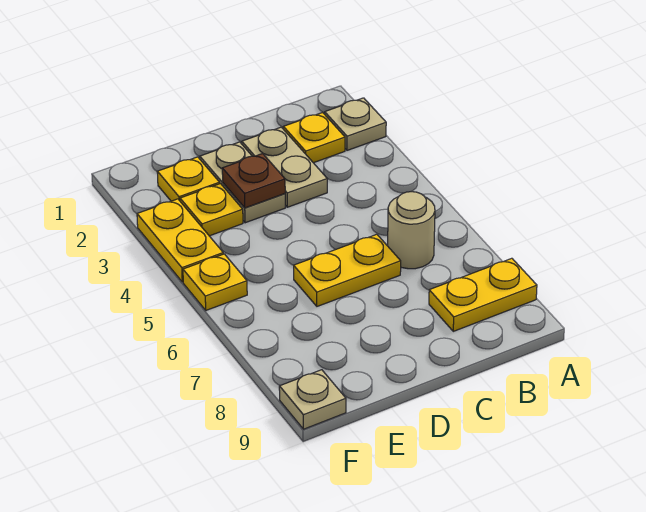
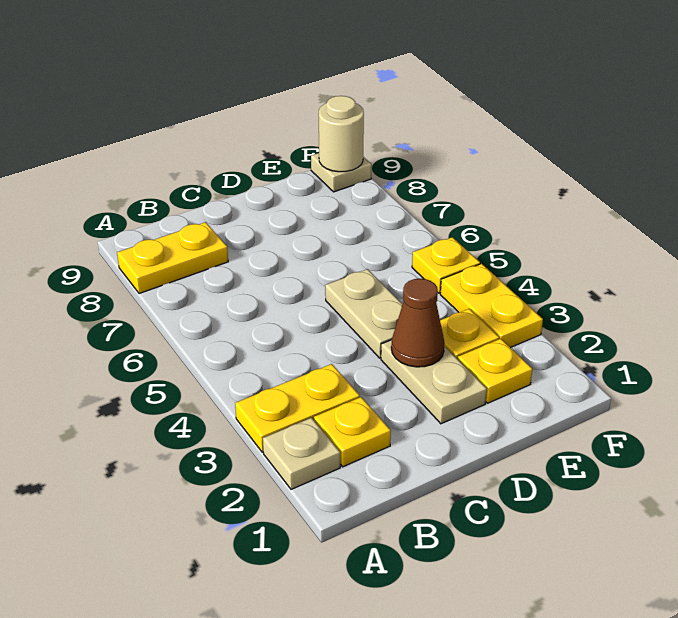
tan round brick B6 level 1 -> tan round brick F9 level 2
tan plate C2:C3 level 1 -> tan plate D4:D5 level 1
yellow plate C6:D6 level 1 -> yellow plate A3:B3 level 1
brown plate D3 level 2 -> brown cone D3 level 2

